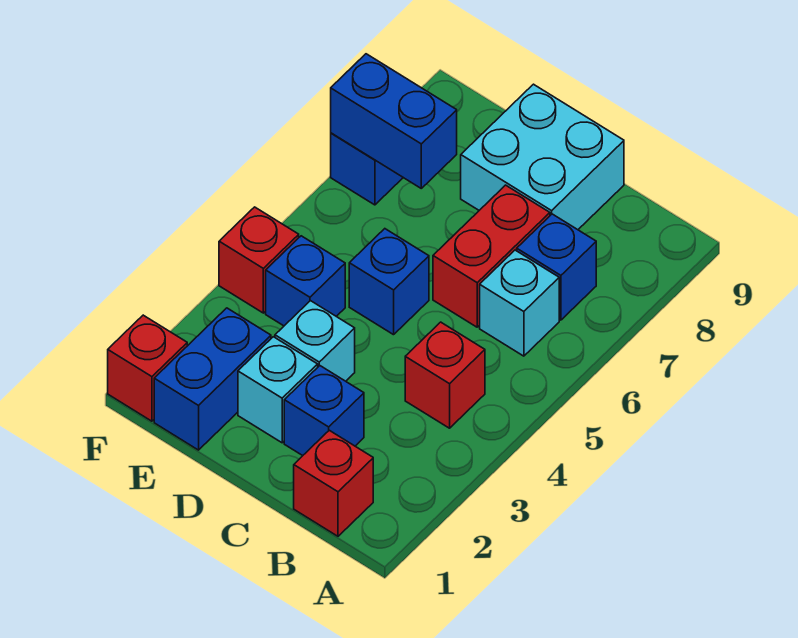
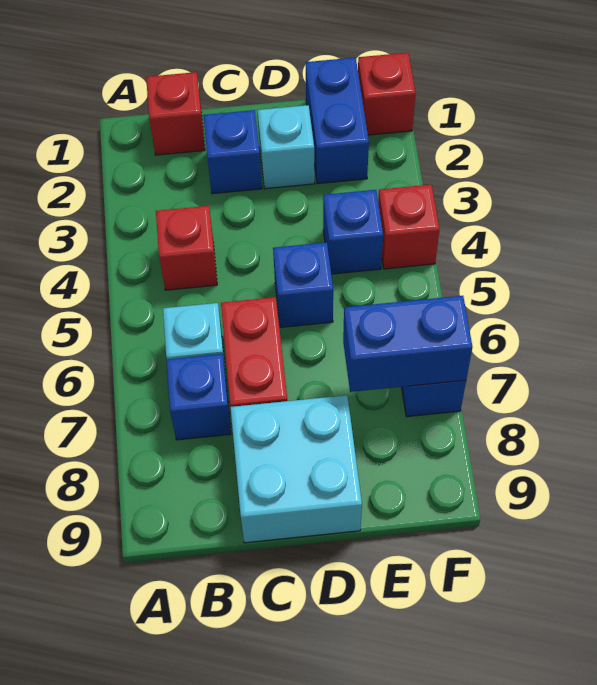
cyan brick D3 level 1 -> none

